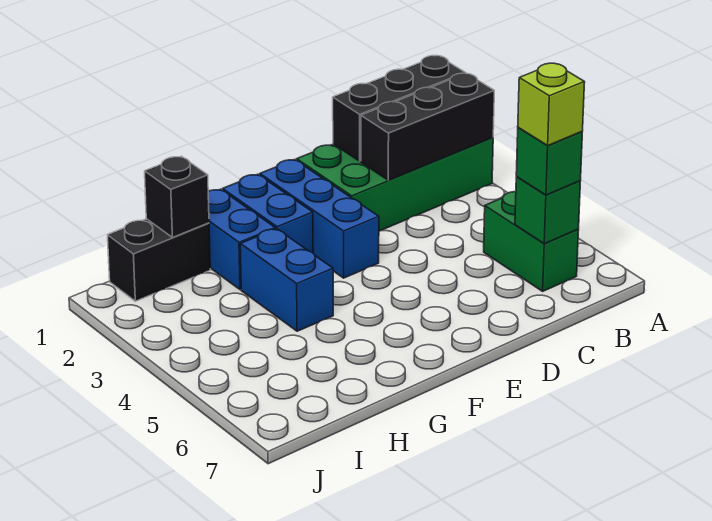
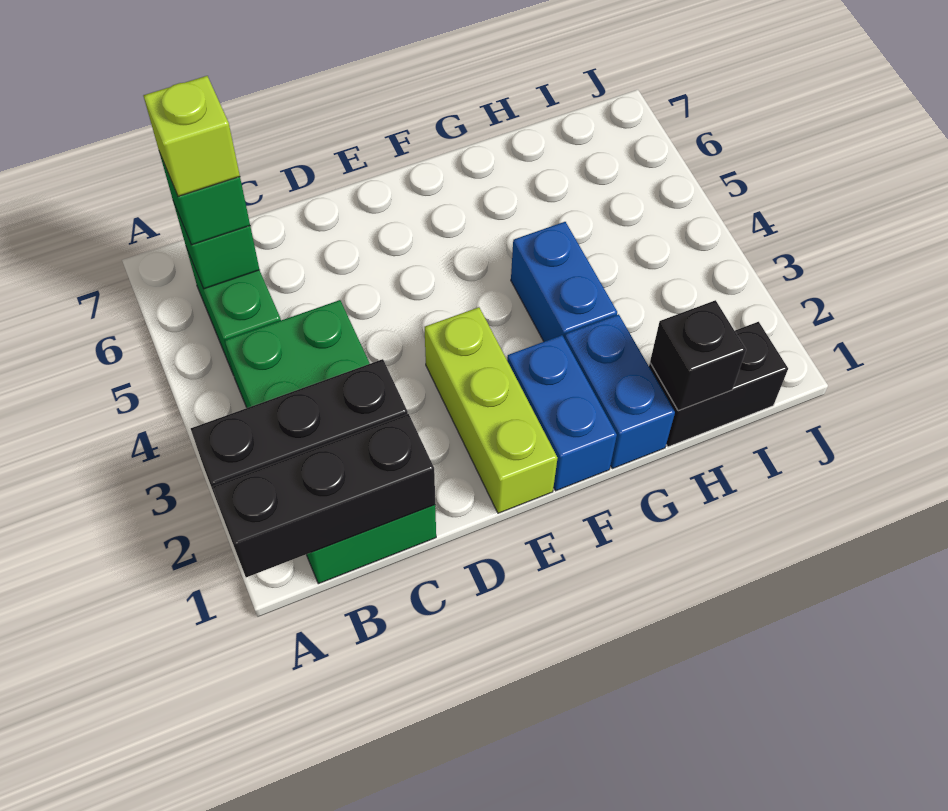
green brick A1:D2 level 1 -> green brick B1:C4 level 1
blue brick E1:E3 level 1 -> lime brick E1:E3 level 1

